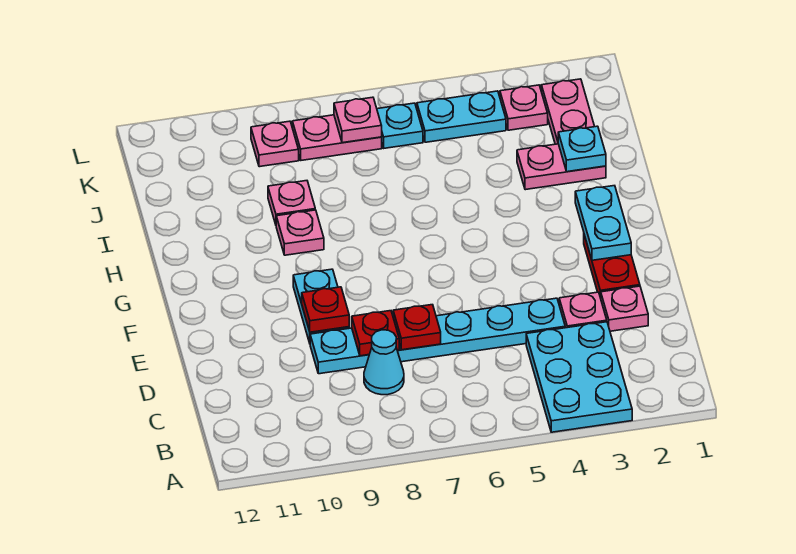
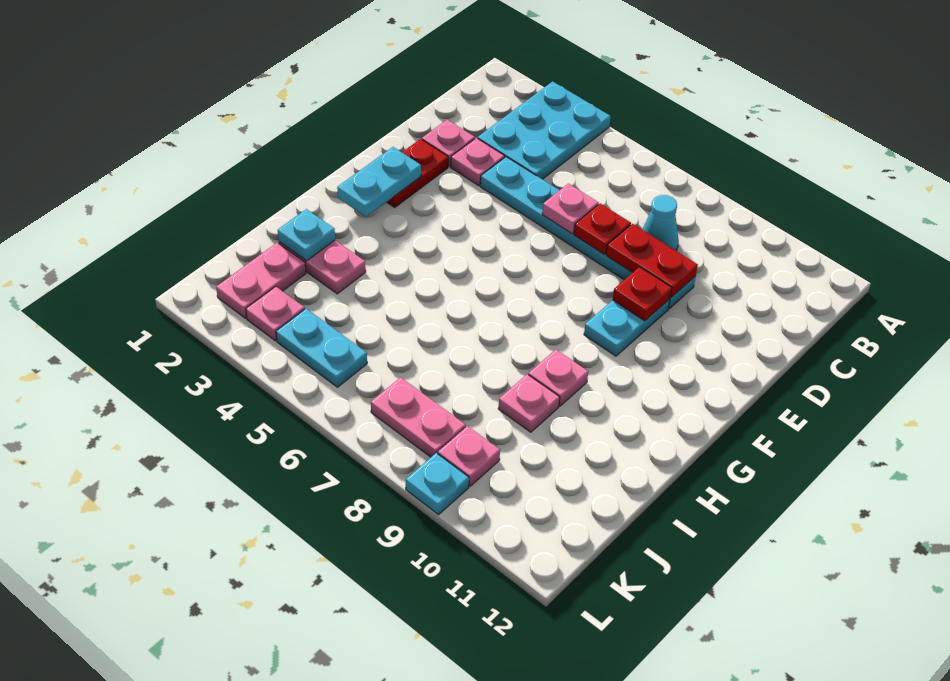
red plate D8 level 2 -> red plate D8:D9 level 2
cyan plate K6 level 1 -> cyan plate L9 level 1
pink plate K7 level 2 -> pink plate D6 level 2

